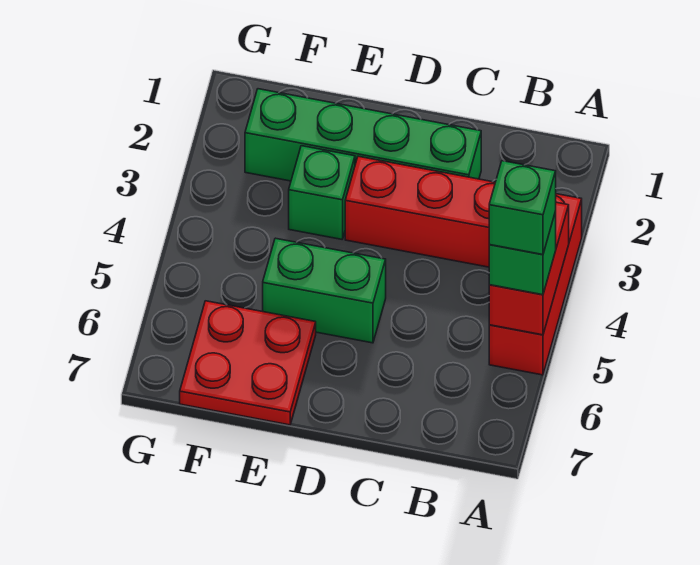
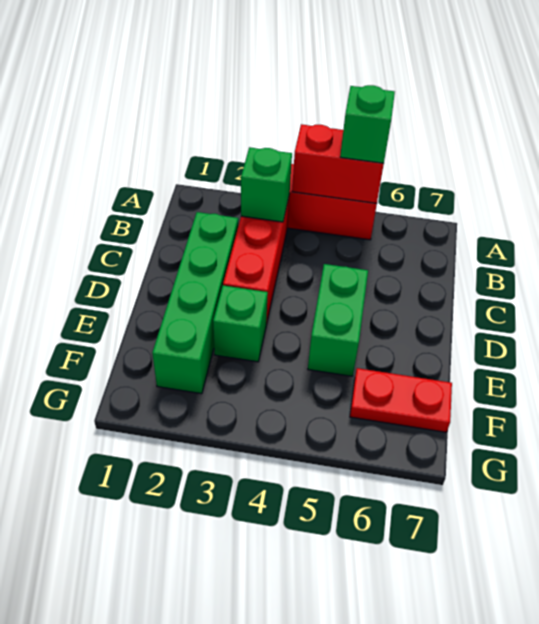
green brick A5 level 4 -> green brick B3 level 2
red plate E6:F7 level 1 -> red plate F6:F7 level 1

